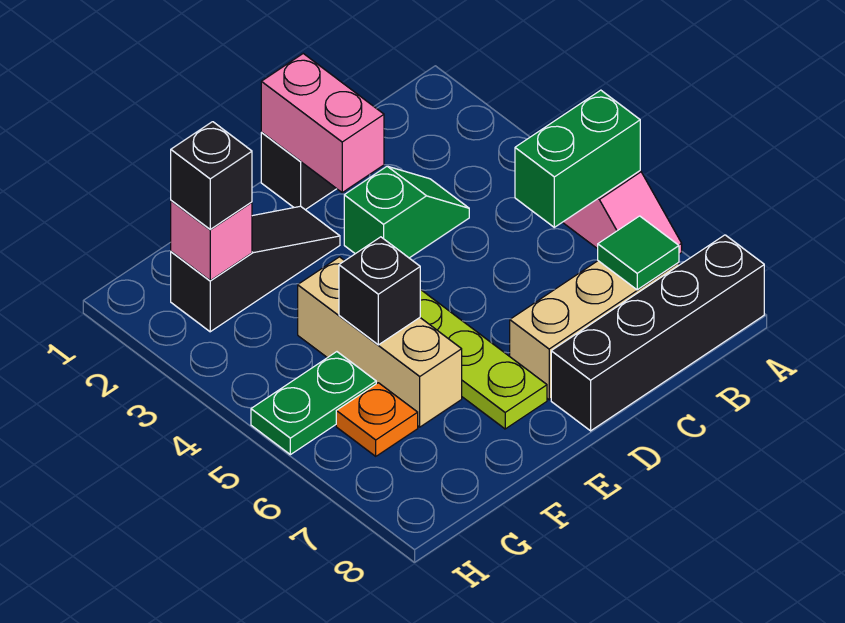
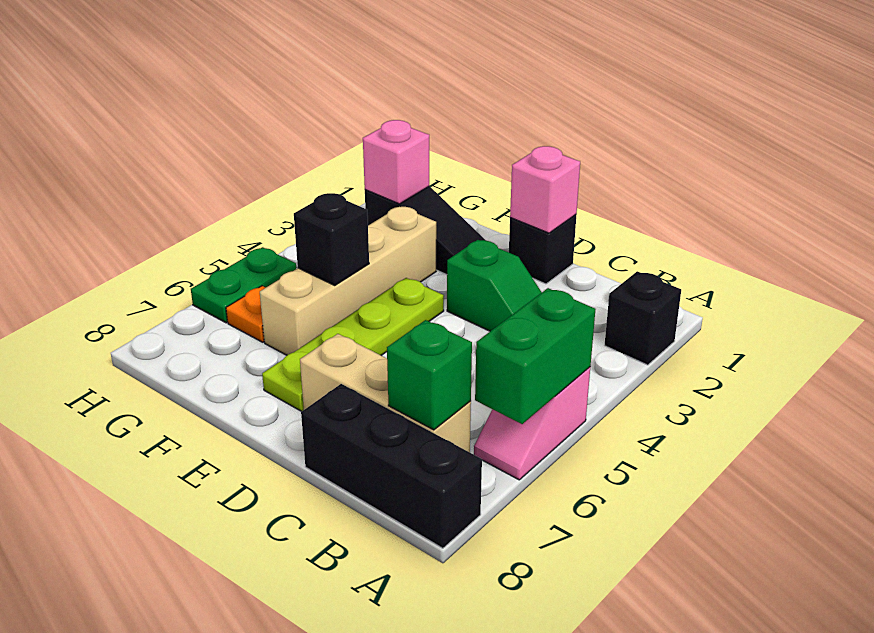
green brick A5:B5 level 2 -> green brick A5:A6 level 2
black brick A8:D8 level 1 -> black brick A8:C8 level 1
green tile B7 level 2 -> green brick B7 level 2
pink brick D1:D2 level 2 -> pink brick D1 level 2
tan brick F4:F6 level 1 -> tan brick F3:F6 level 1
black brick G2 level 3 -> black brick A2 level 1
green plate G5:H5 level 1 -> green plate H5:H6 level 1

